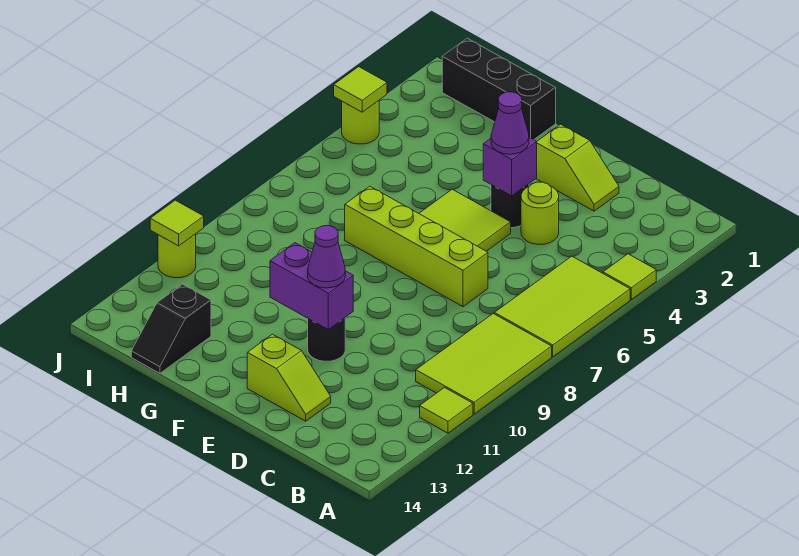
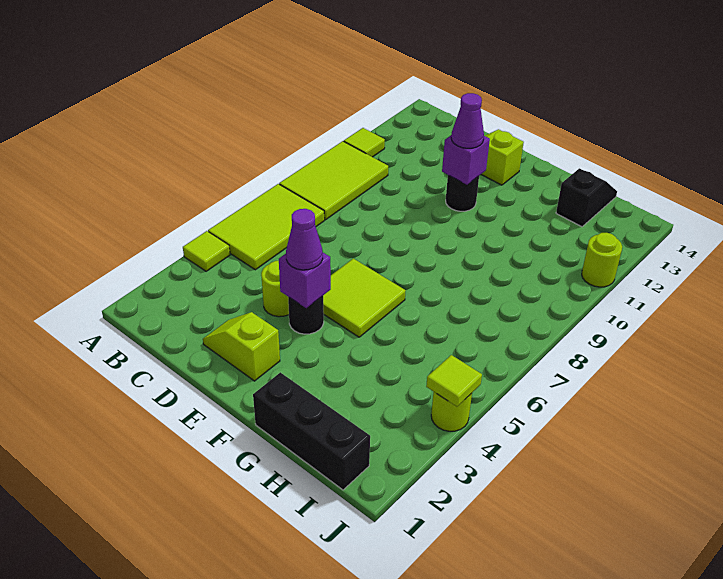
lime brick D7:G7 level 1 -> none
purple brick E11:F11 level 2 -> purple brick E11 level 2
lime tile J11 level 2 -> none

